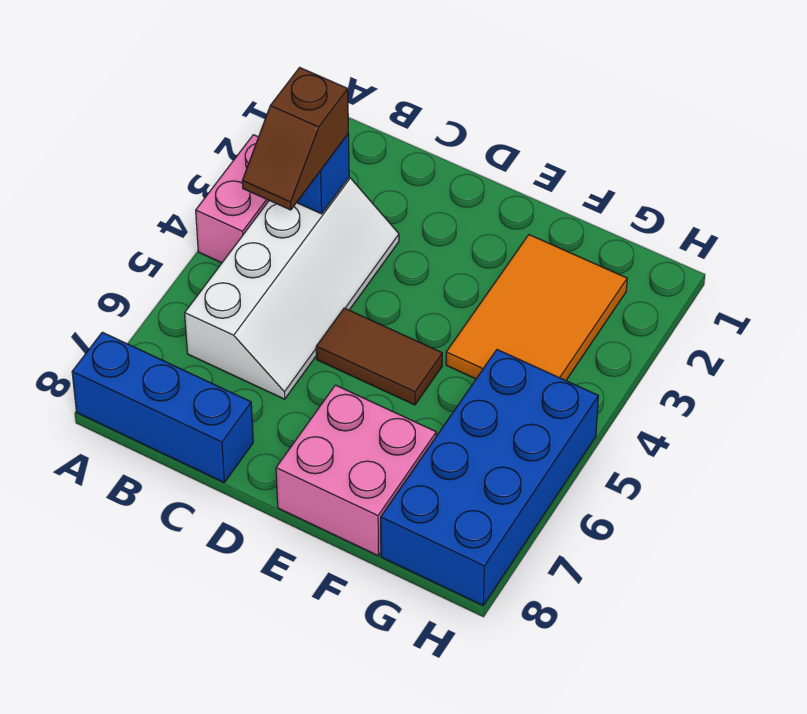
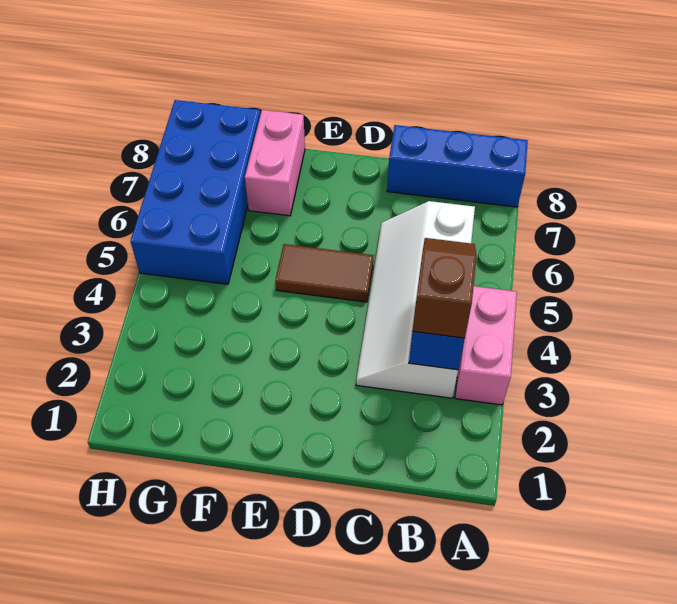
pink brick E7:F8 level 1 -> pink brick F7:F8 level 1
orange tile F2:G4 level 1 -> none

